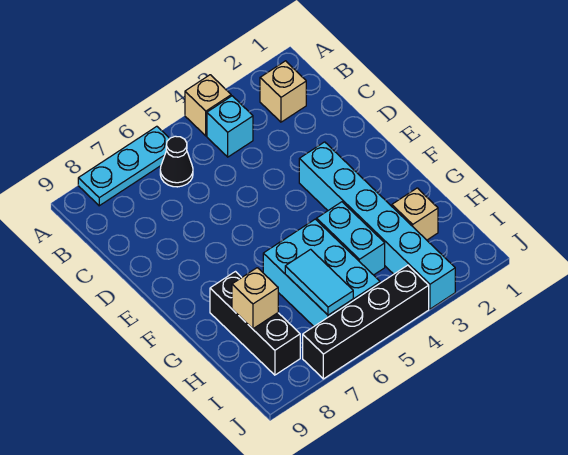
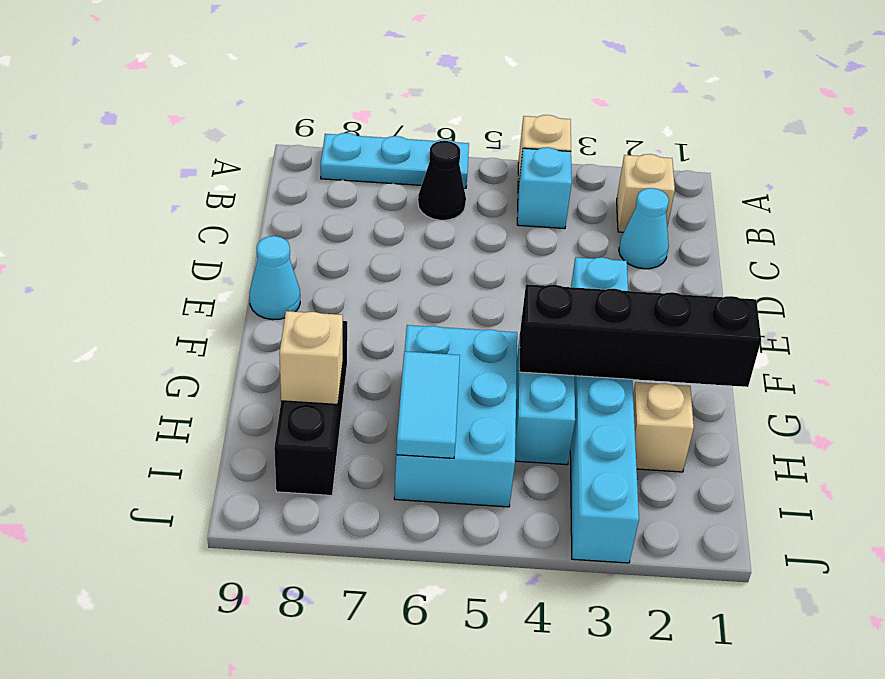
none -> cyan cone C2 level 1
none -> cyan cone E9 level 1
black brick J4:J7 level 1 -> black brick G1:G4 level 2

